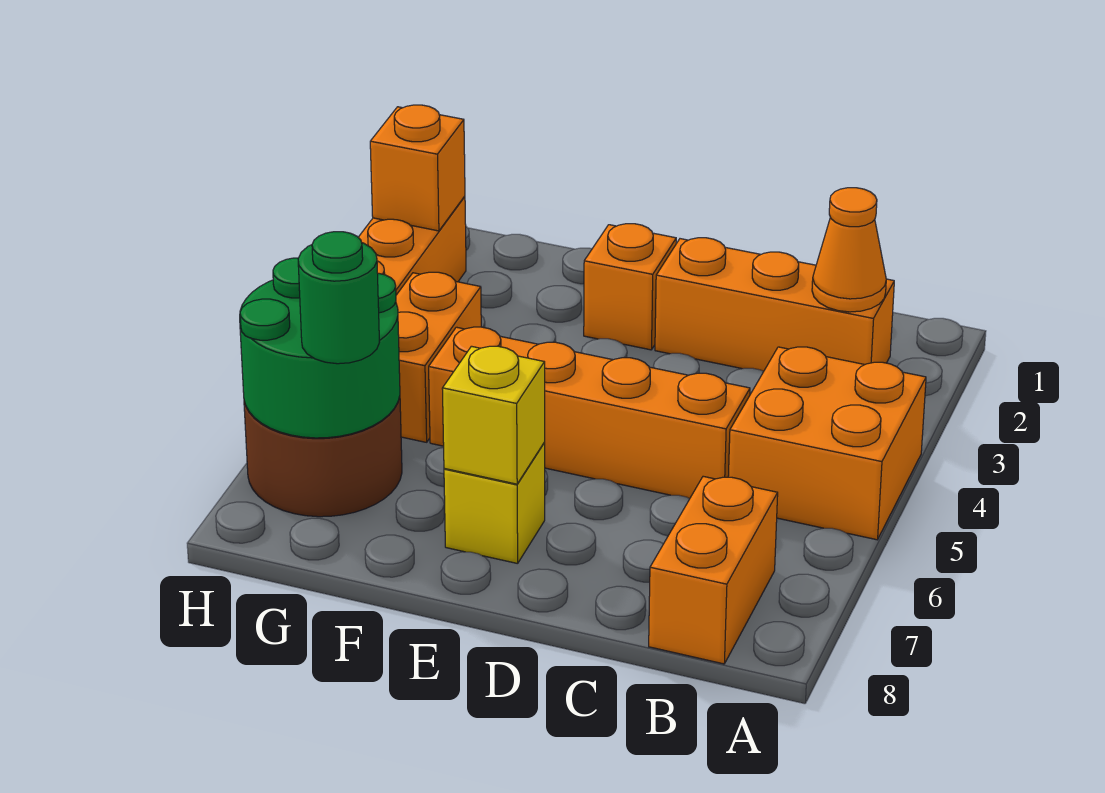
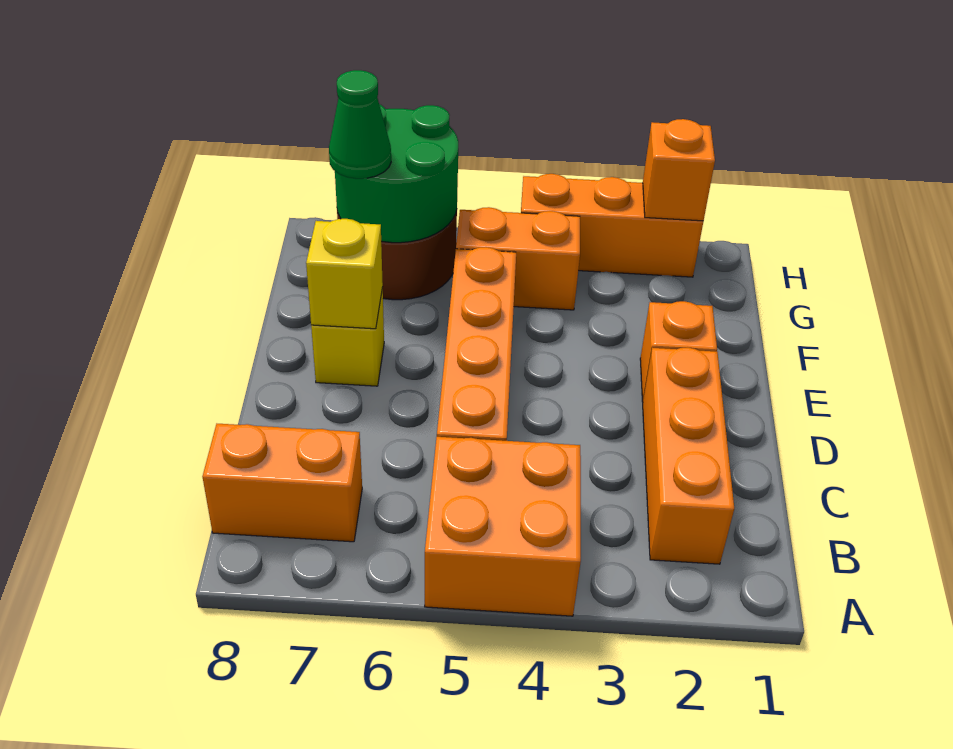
orange cone B2 level 2 -> none
green round brick G7 level 3 -> green cone G7 level 3

